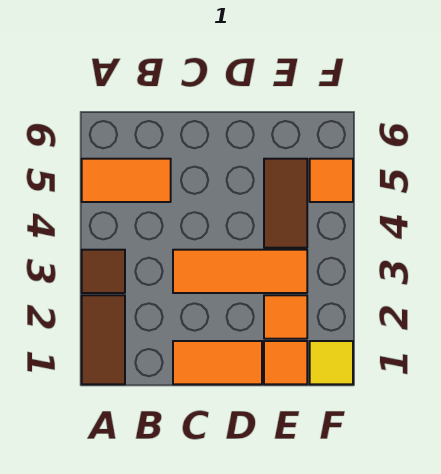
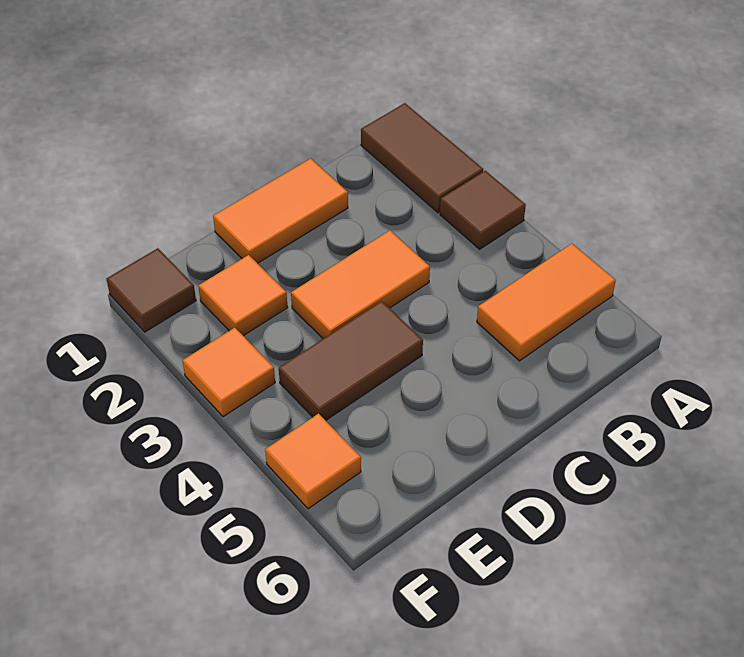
orange tile C3:E3 level 1 -> orange tile C3:D3 level 1
orange tile E1 level 1 -> orange tile F3 level 1
brown tile E4:E5 level 1 -> brown tile D4:E4 level 1
yellow tile F1 level 1 -> brown tile F1 level 1

